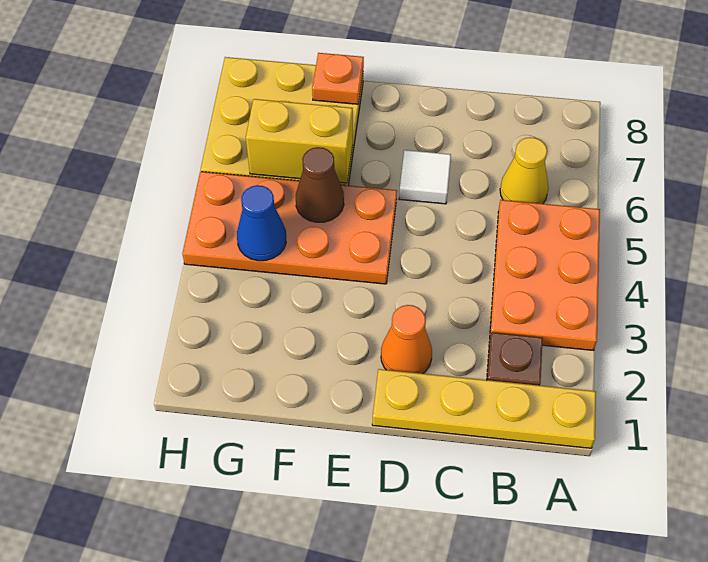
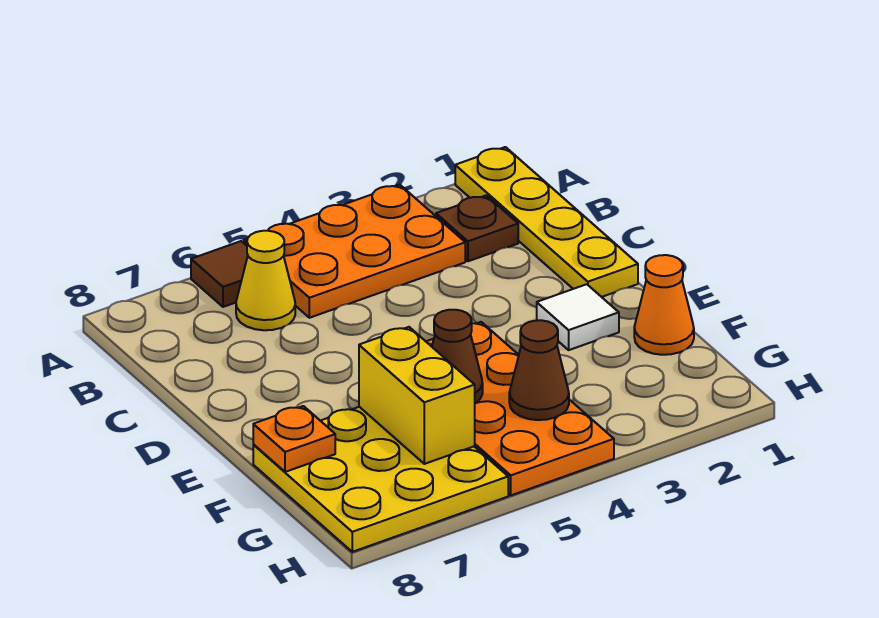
none -> brown tile A6 level 1
orange cone D2 level 1 -> orange cone F1 level 1
white tile D6 level 1 -> white tile E2 level 1
blue cone G4 level 2 -> brown cone G4 level 2

